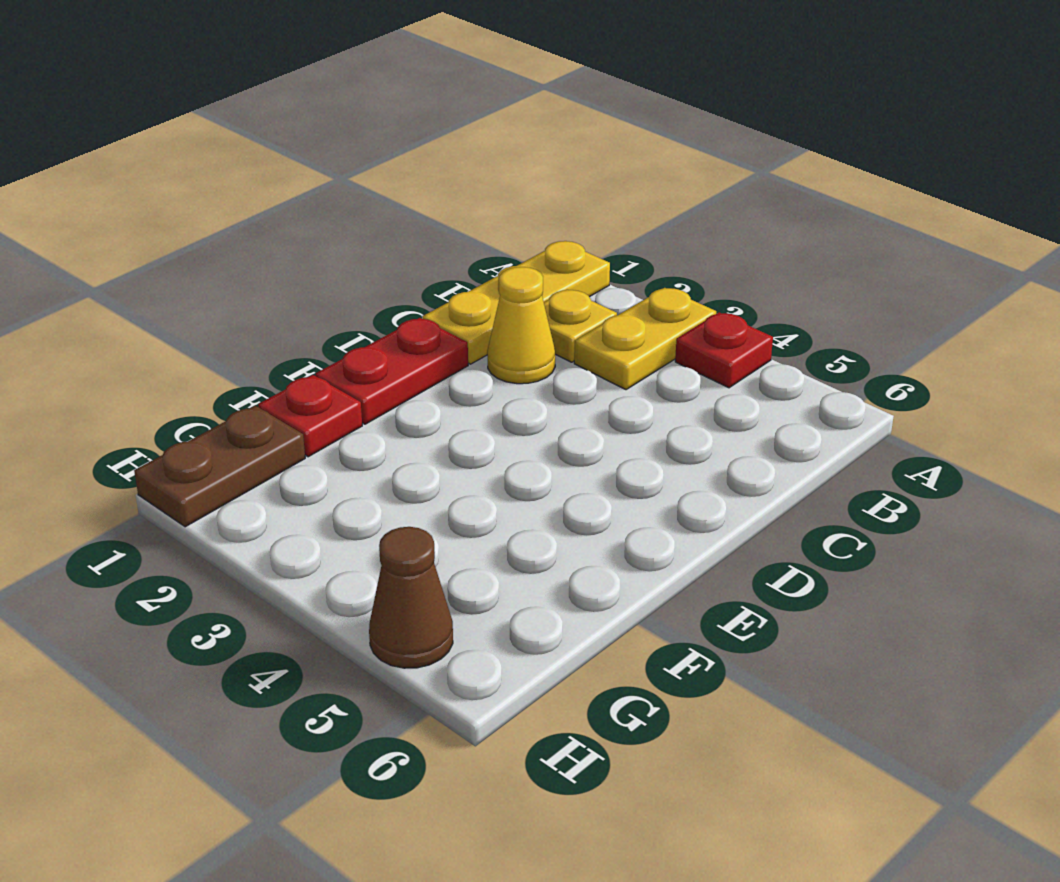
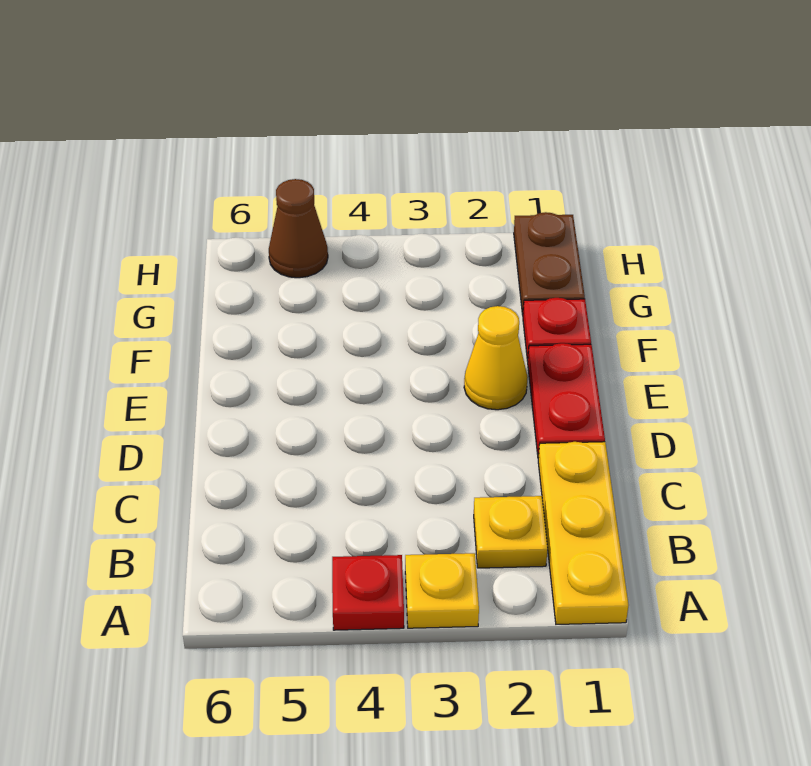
yellow plate A3:B3 level 1 -> yellow plate A3 level 1
yellow cone C2 level 1 -> yellow cone E2 level 1

